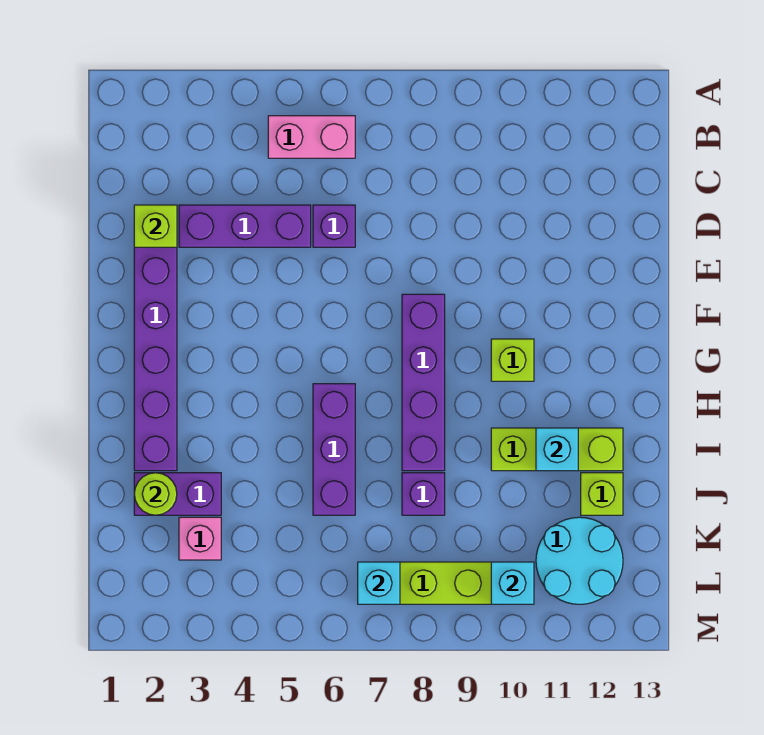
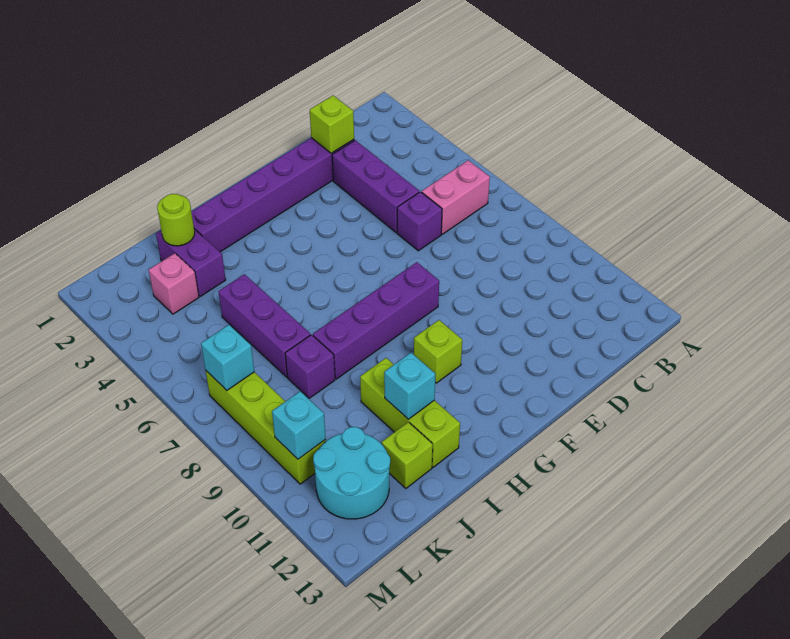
pink brick B5:B6 level 1 -> pink brick B6:C6 level 1
purple brick H6:J6 level 1 -> purple brick J5:J7 level 1

